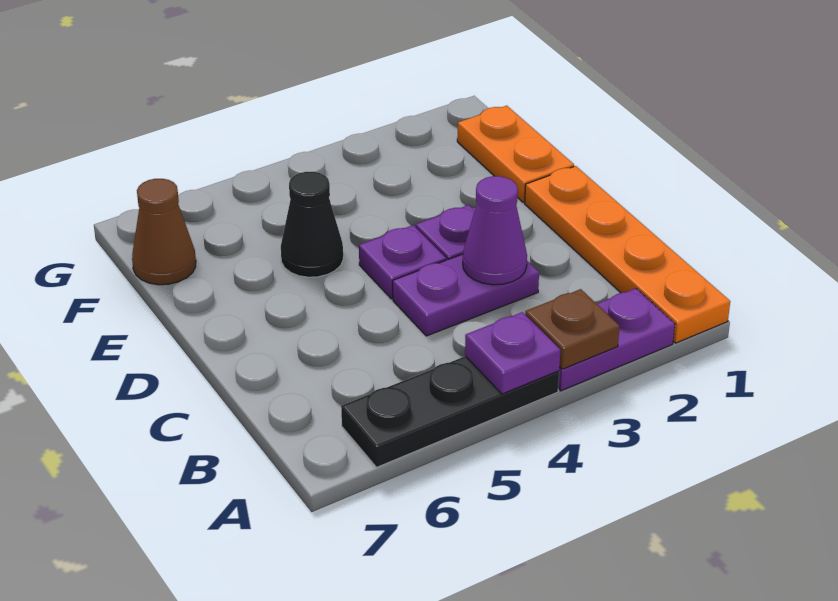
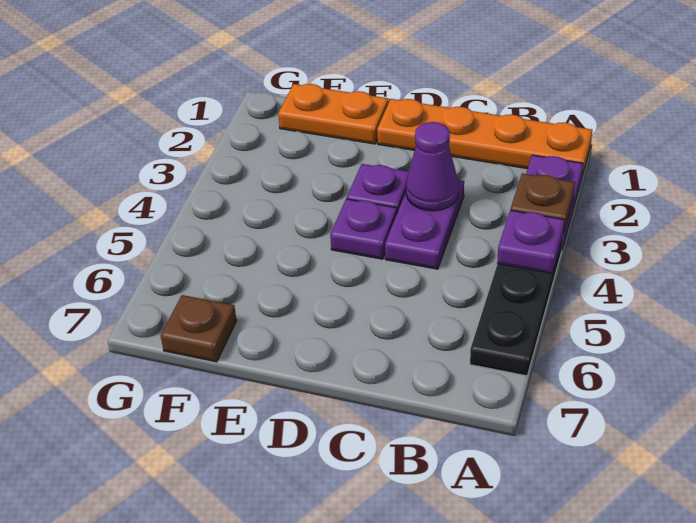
black cone E5 level 1 -> none
brown cone F7 level 1 -> brown plate F7 level 1

